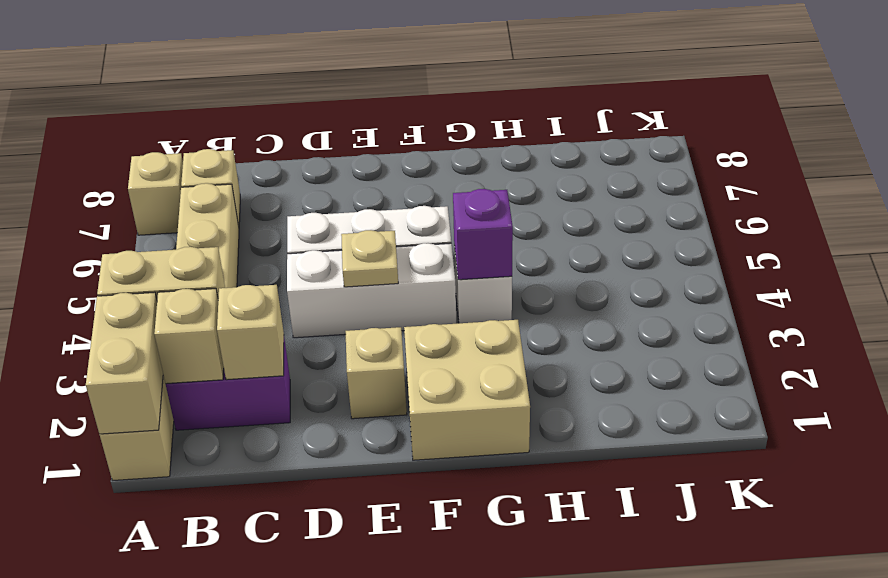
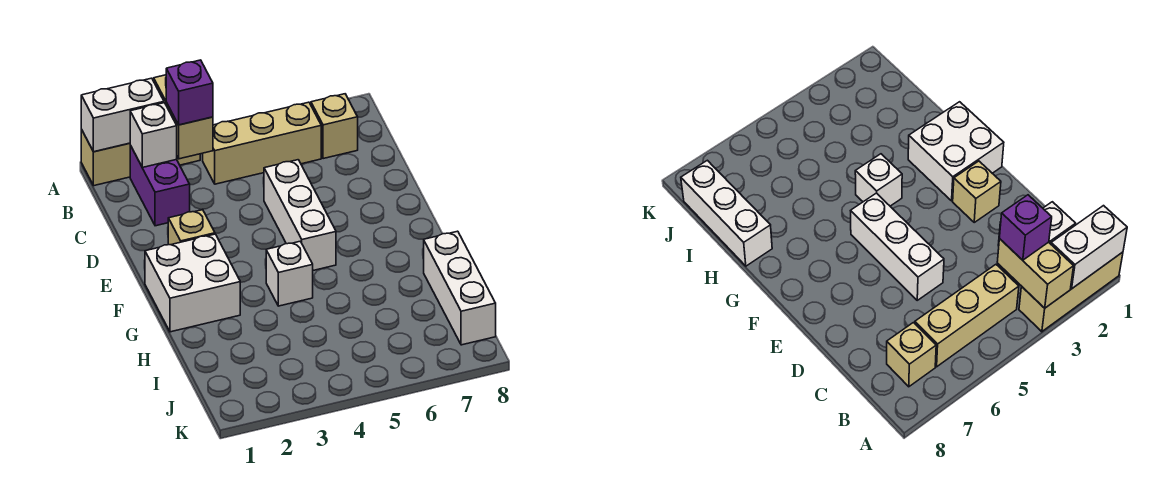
tan brick A1:A2 level 2 -> white brick A1:A2 level 2
tan brick A7 level 1 -> none
tan brick B2 level 2 -> white brick B2 level 2
tan brick C2 level 2 -> none
white brick D4:F4 level 1 -> white brick H8:J8 level 1
tan plate E4 level 2 -> none
tan brick F1:G2 level 1 -> white brick F1:G2 level 1
purple brick G4 level 2 -> purple brick B3 level 3

